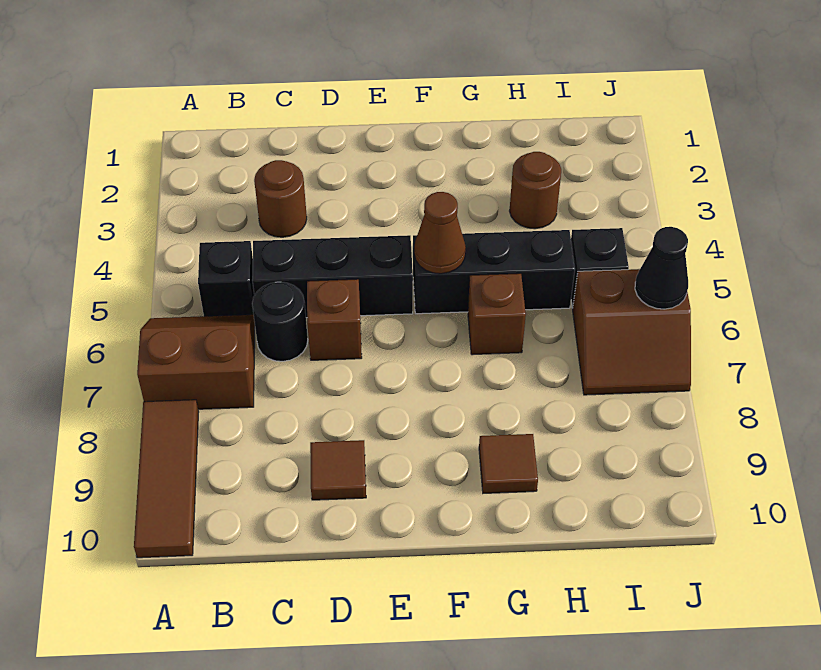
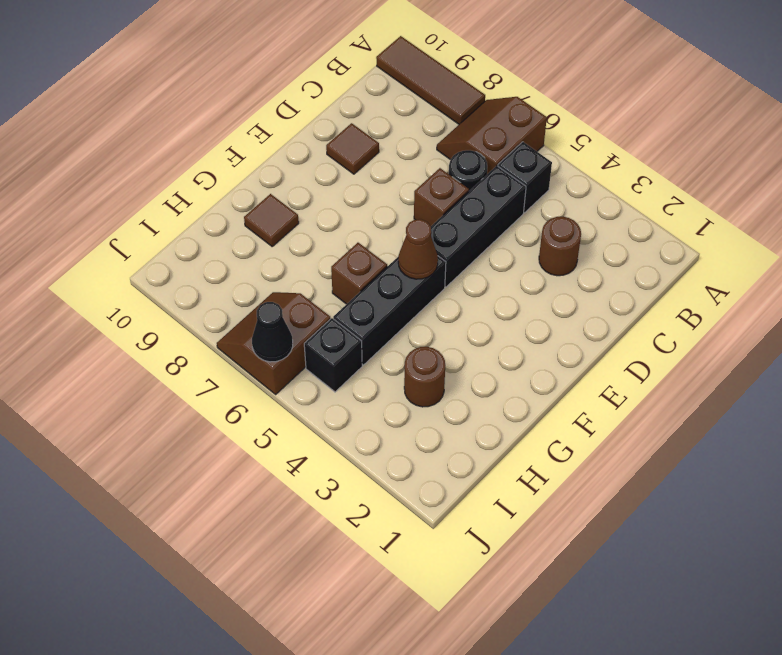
brown slope A6:B7 level 1 top 7 -> brown slope A6:B7 level 1 top 6

